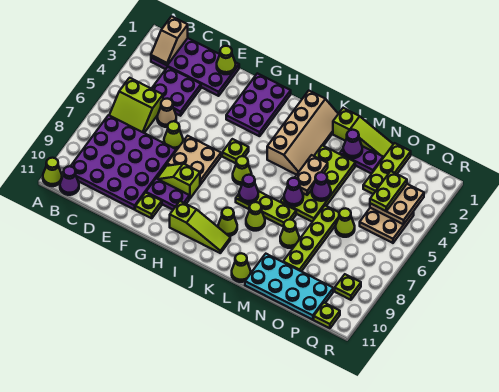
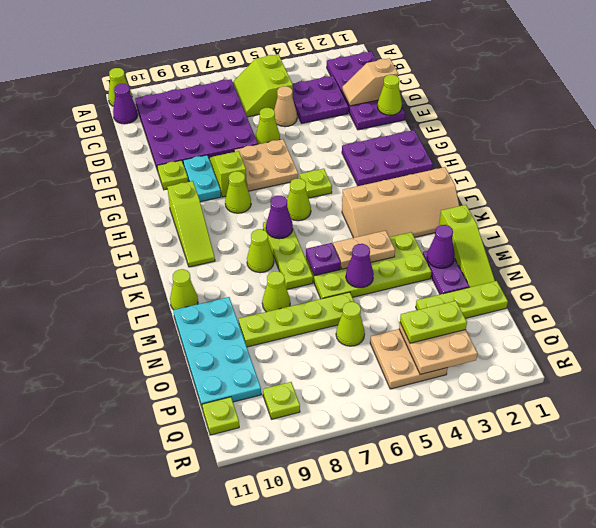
tan slope B1:B2 level 2 top 1 -> tan slope D1:D2 level 2 top 1
purple plate F9:G9 level 1 -> cyan plate F9:G9 level 1
lime cone J9 level 1 -> lime cone H8 level 1
purple cone L6 level 2 -> purple plate L6 level 2

